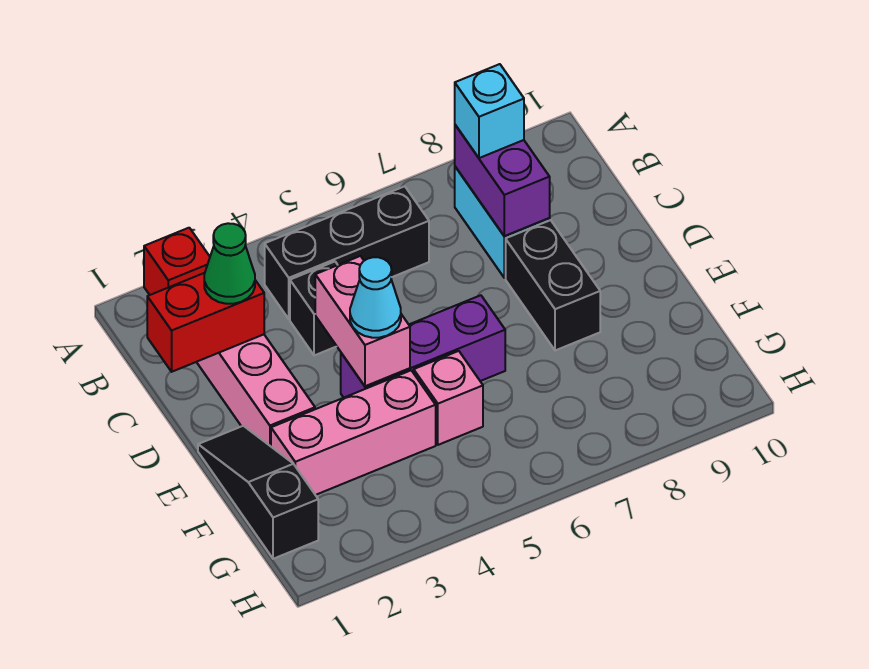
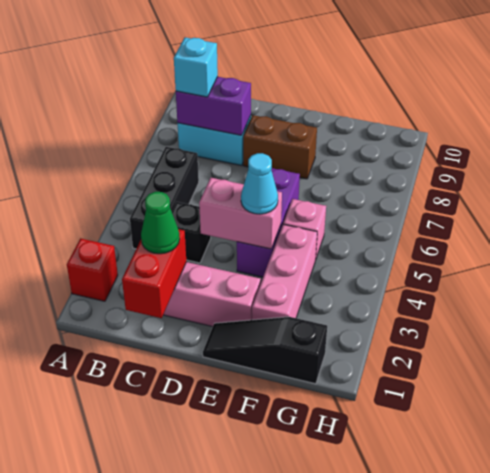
black brick D8:E8 level 1 -> brown brick D8:E8 level 1

